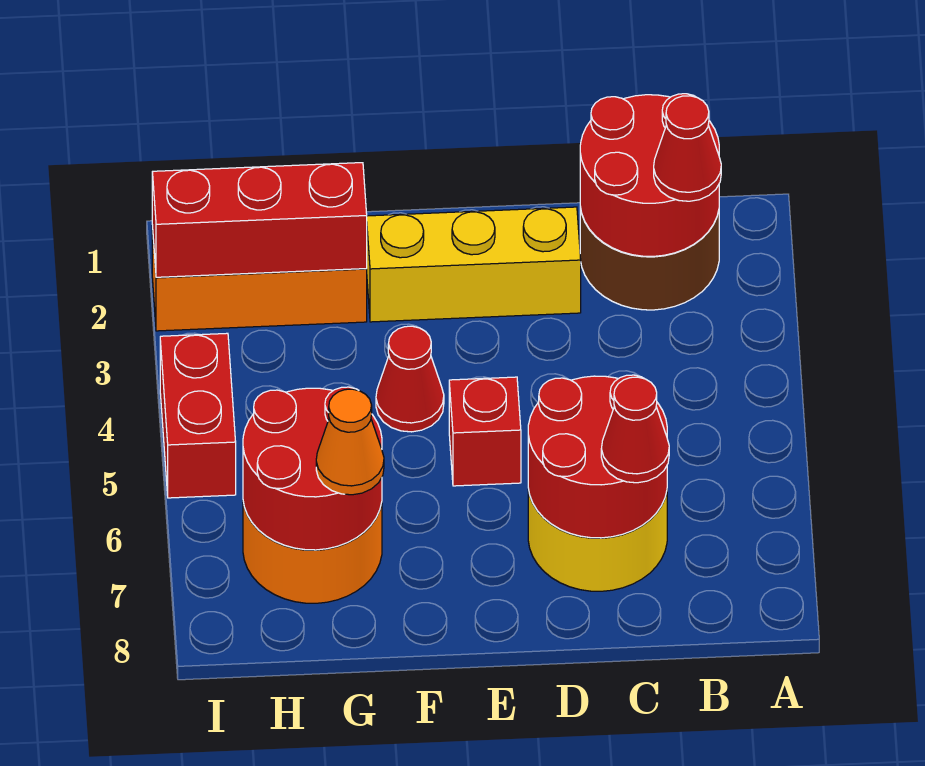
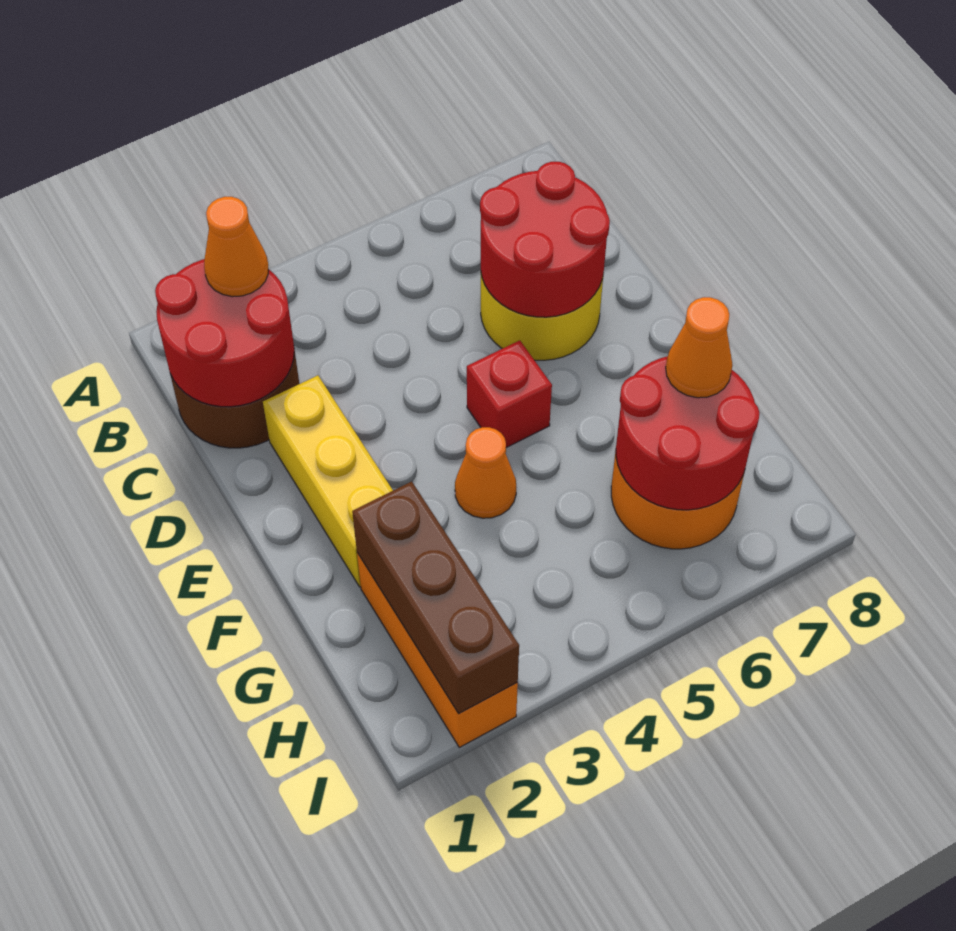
red cone B2 level 3 -> orange cone B2 level 3
red cone C7 level 3 -> none
red cone F4 level 1 -> orange cone F4 level 1
red brick G2:I2 level 2 -> brown brick G2:I2 level 2
red brick I4:I5 level 1 -> none

